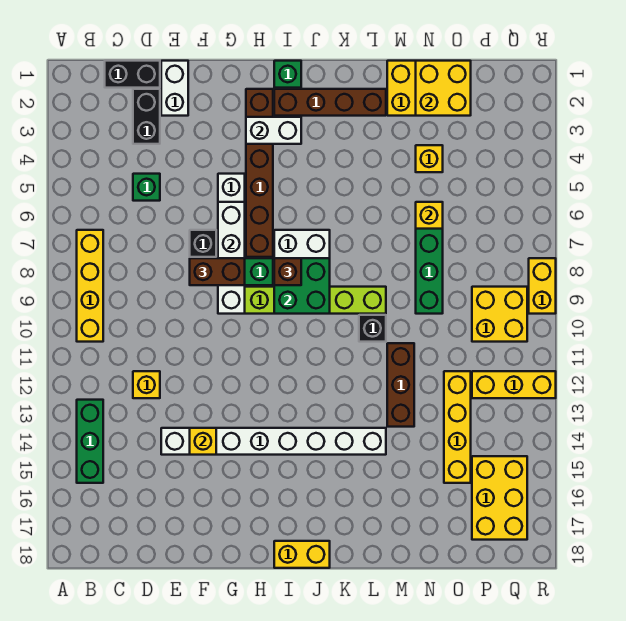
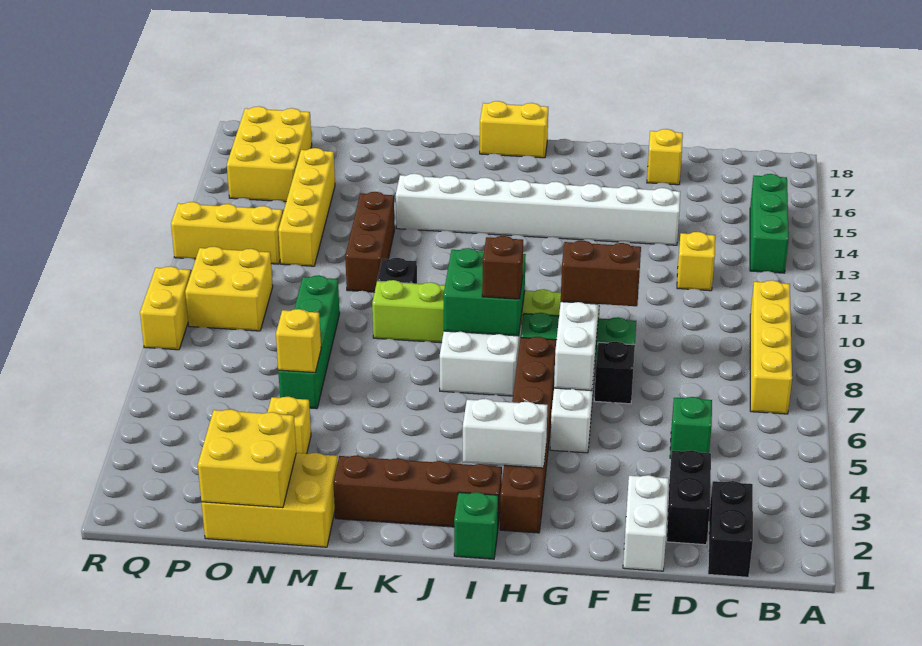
black brick C1:D1 level 1 -> black brick C1:C2 level 1
yellow brick F14 level 2 -> yellow brick E17 level 1

